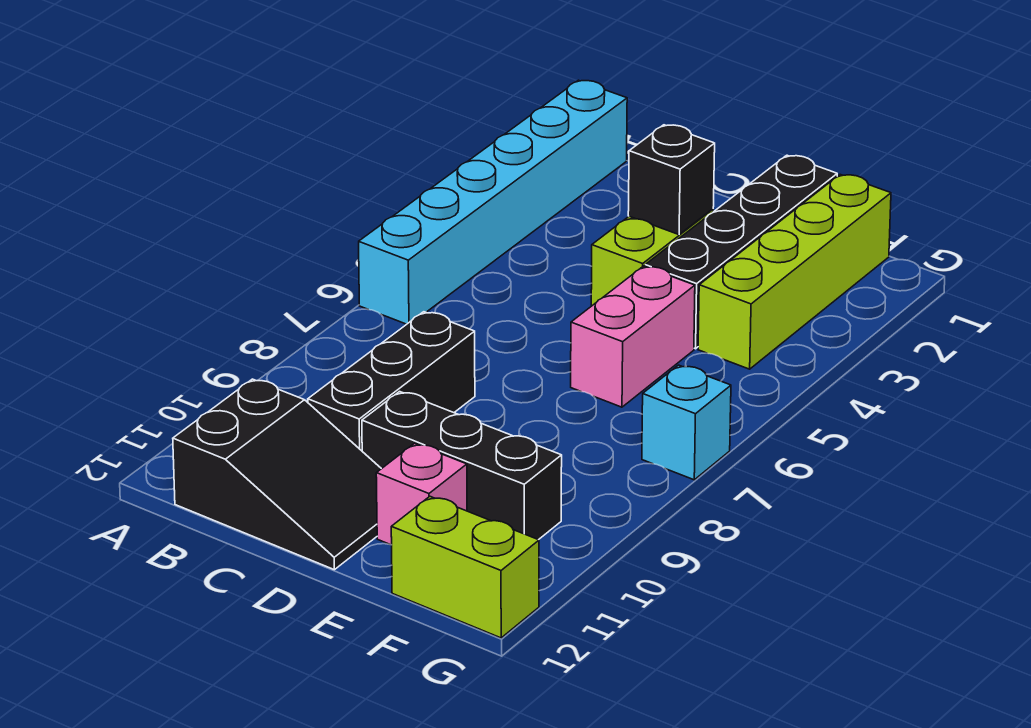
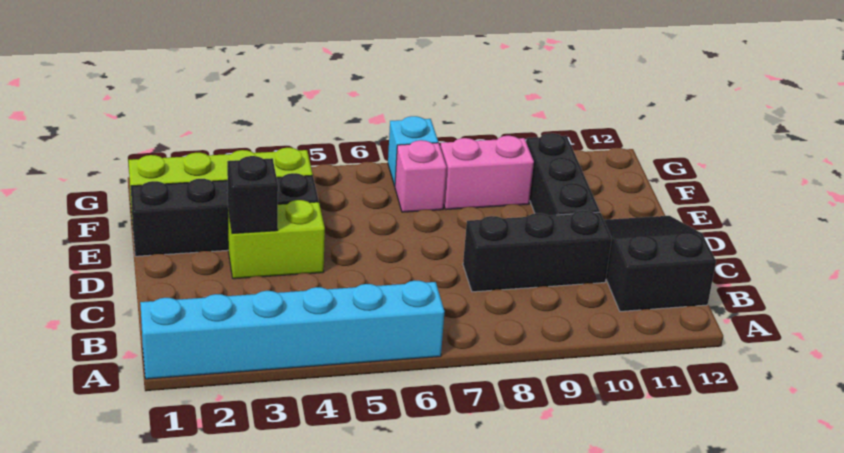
pink brick E5:E6 level 1 -> pink brick F8:F9 level 1
pink brick E11 level 1 -> pink brick F7 level 1
lime brick F12:G12 level 1 -> none

